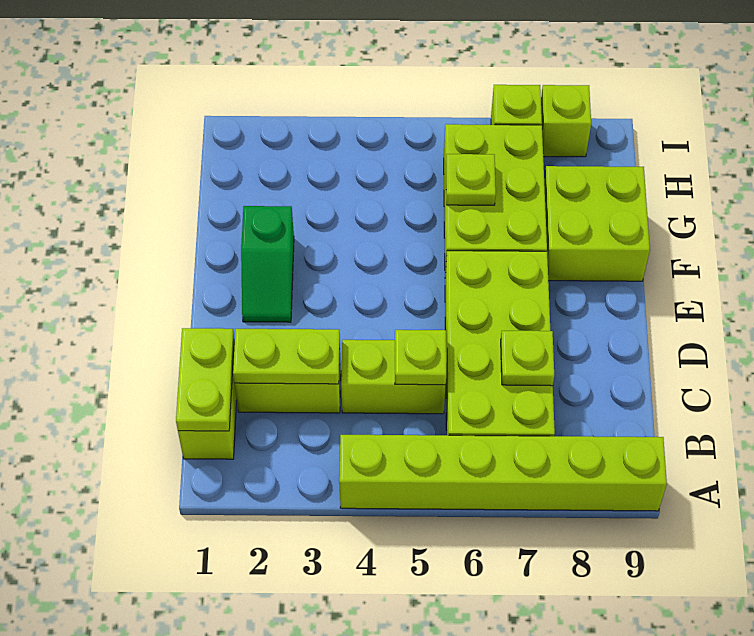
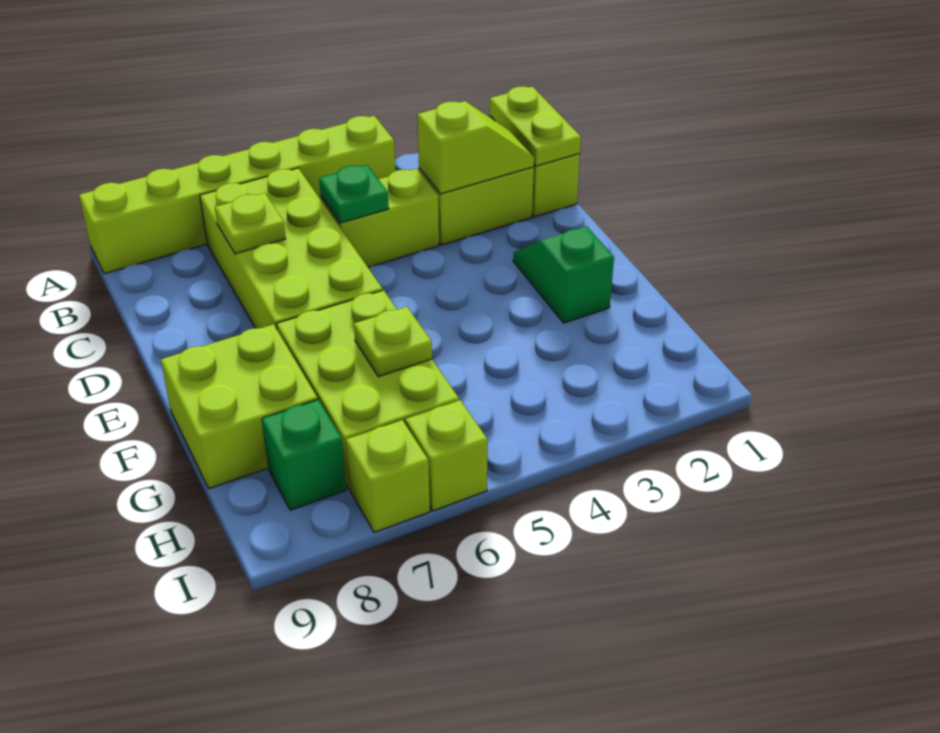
lime plate C2:C3 level 2 -> lime slope C2:C3 level 2 top 3
lime plate C5 level 2 -> green plate C5 level 2
none -> green brick H8 level 1
lime brick I8 level 1 -> lime brick I6 level 1

